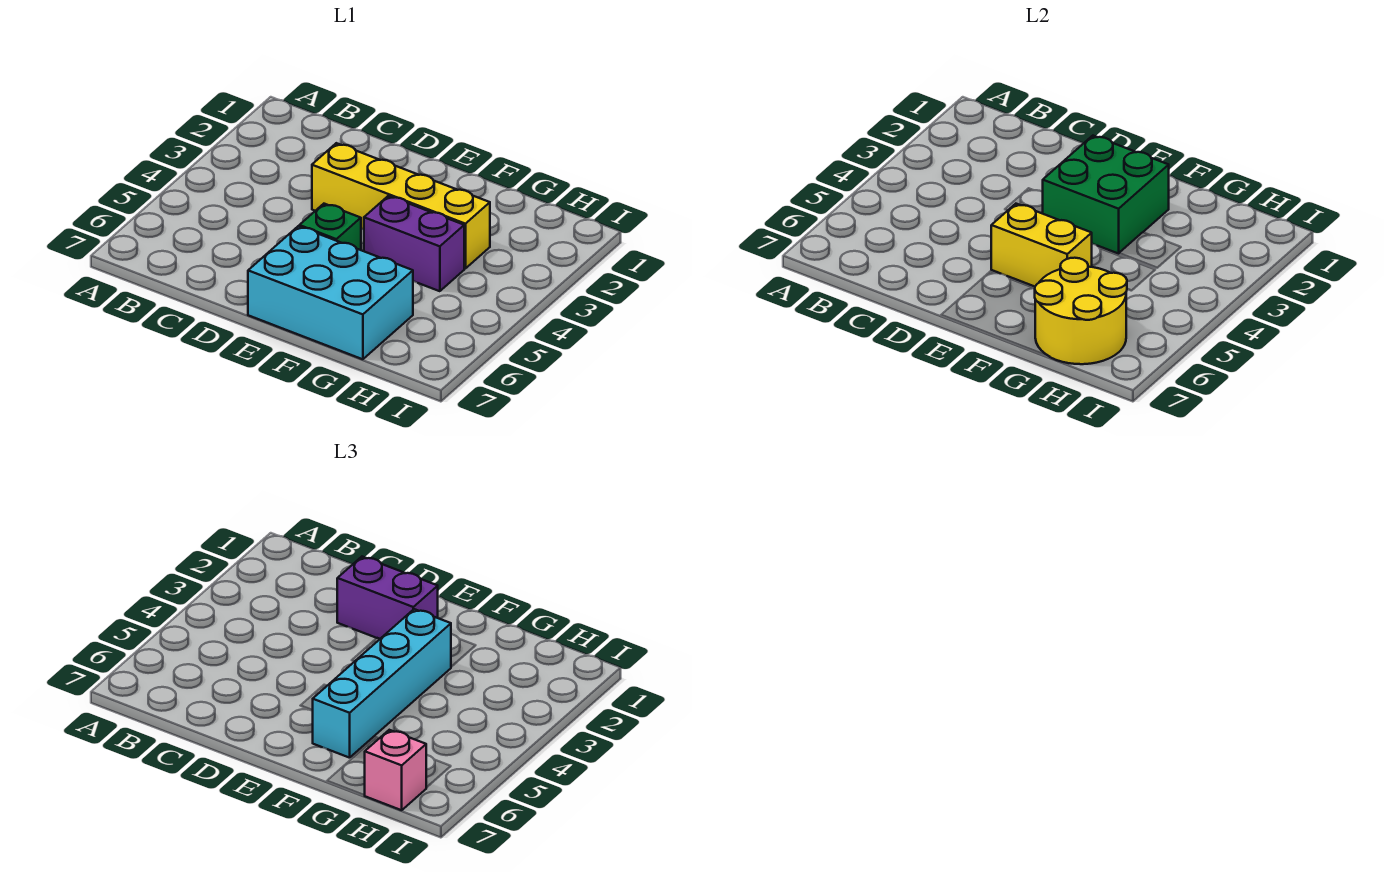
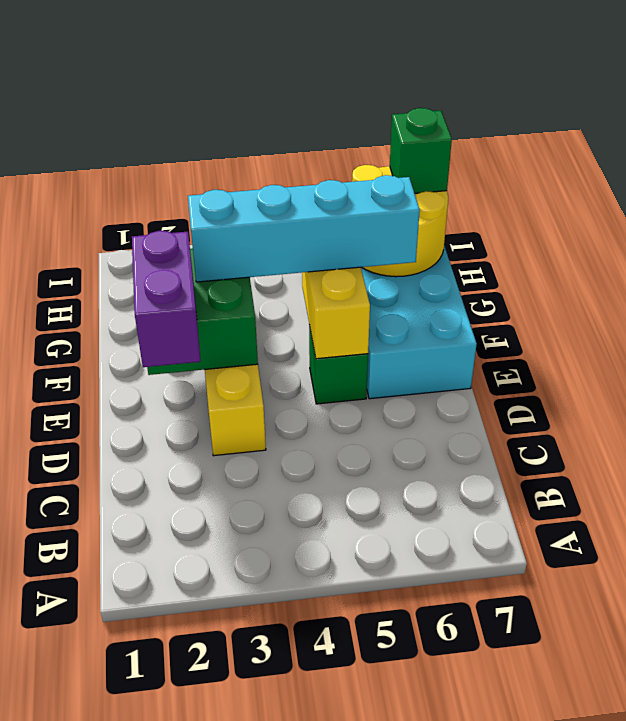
purple brick F4:G4 level 1 -> none
pink brick H7 level 3 -> green brick H7 level 3

